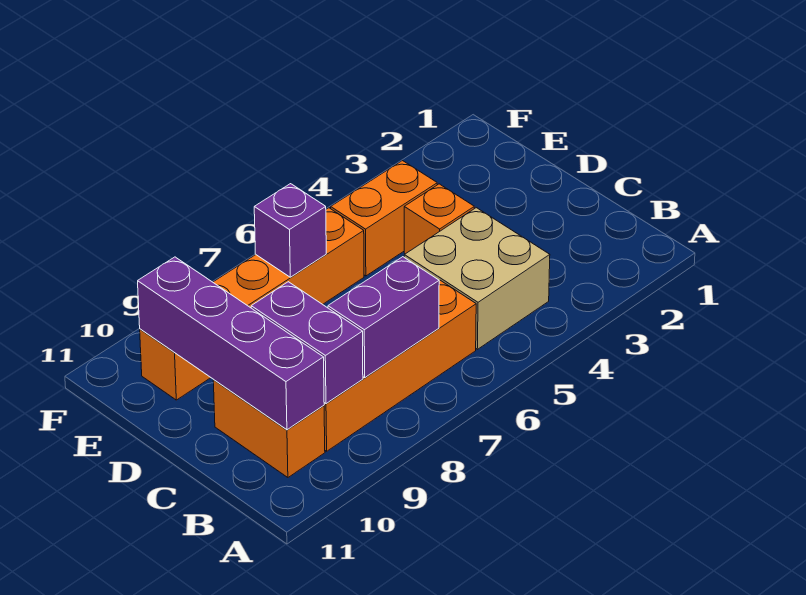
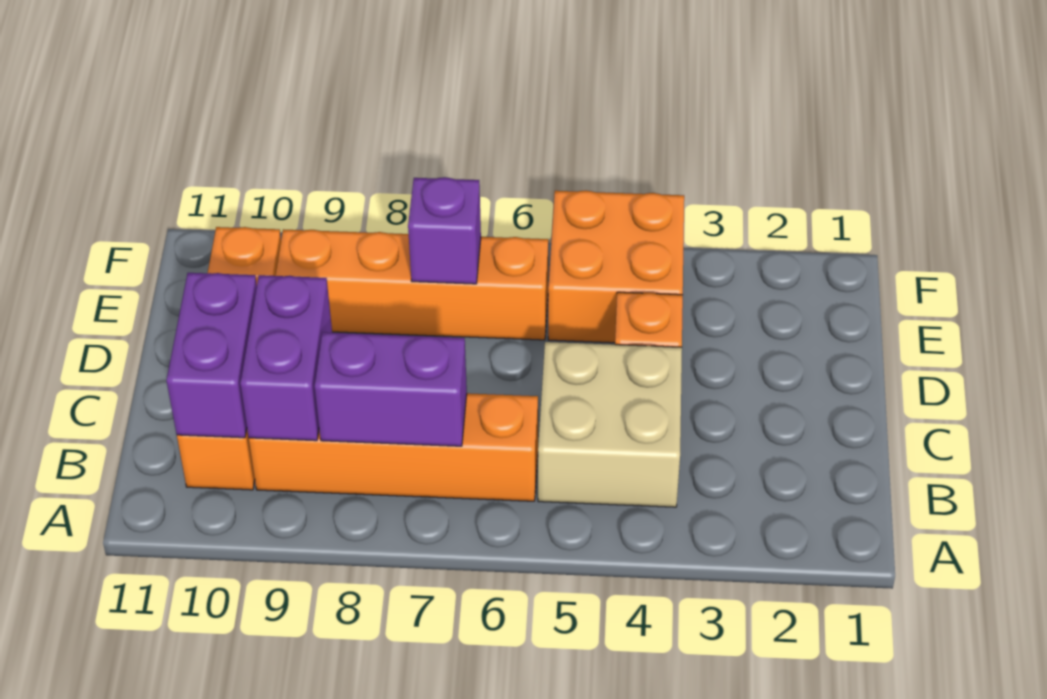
purple brick B10:E10 level 2 -> purple brick B10:C10 level 2
orange brick E4:E5 level 1 -> orange brick E4:F5 level 1

